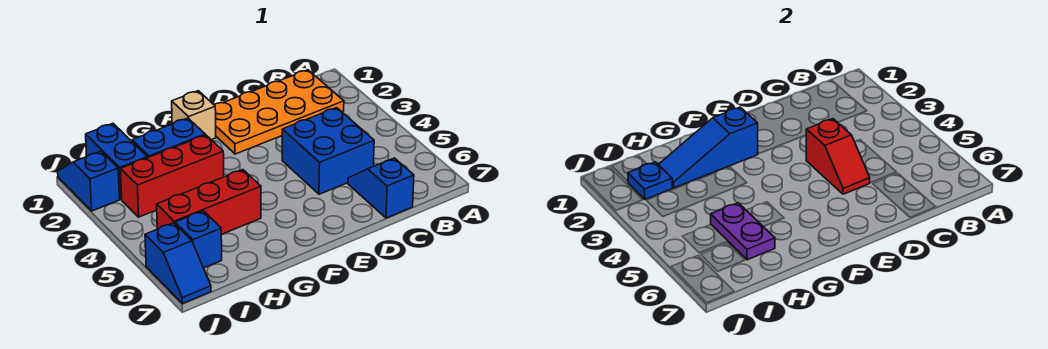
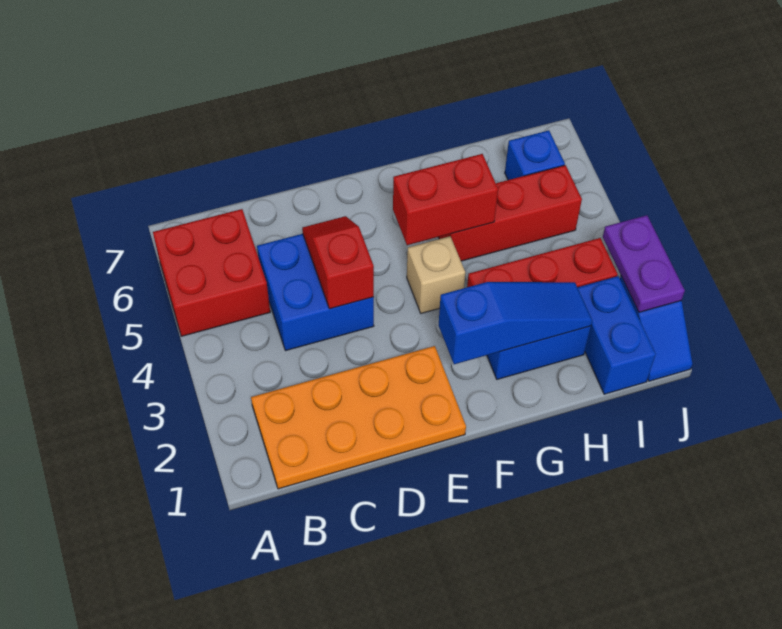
none -> red brick A5:B6 level 1
blue slope C6:C7 level 1 top 7 -> none
tan brick F1 level 1 -> tan brick F4 level 1
none -> red brick F5:G5 level 2
purple plate H5:H6 level 2 -> purple plate J2:J3 level 2
blue plate I2 level 2 -> none
blue slope J6:J7 level 1 top 6 -> none

